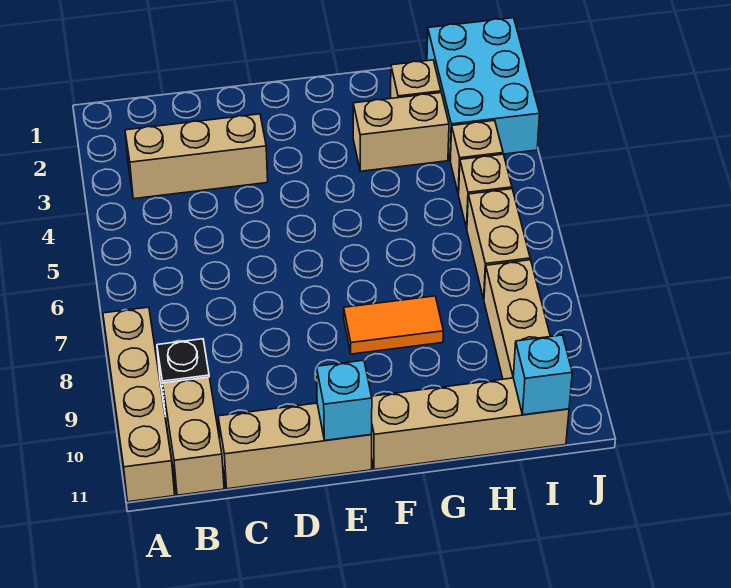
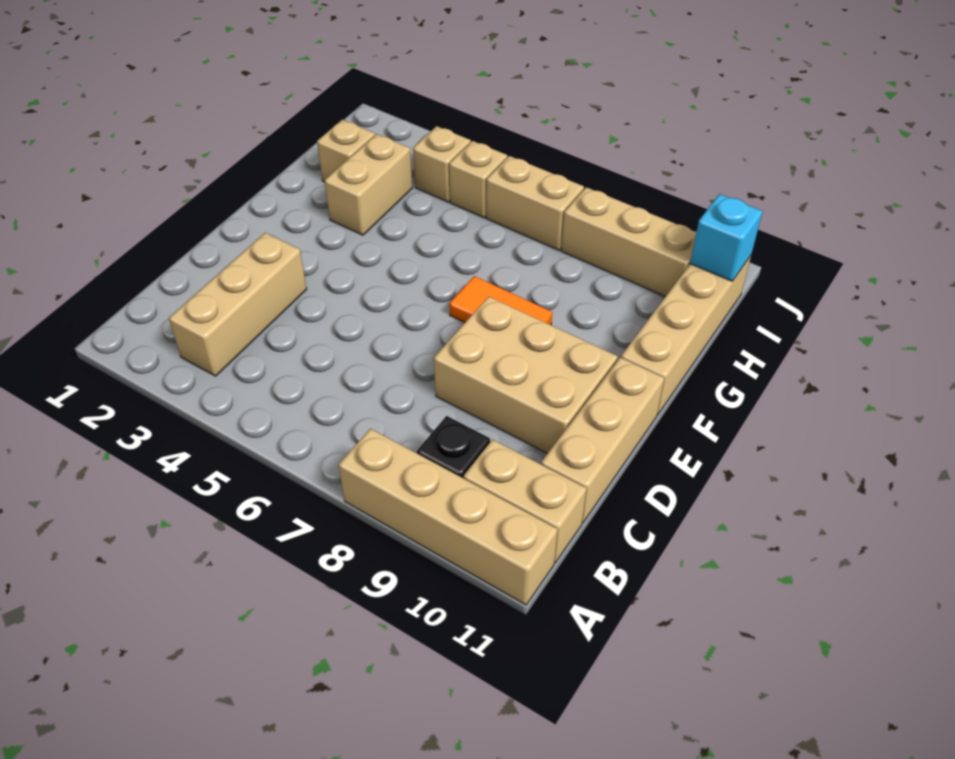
none -> tan brick D8:E10 level 1
cyan brick E11 level 2 -> none
orange tile F8:G8 level 1 -> orange tile F7:F8 level 1
cyan brick I1:J3 level 1 -> none

